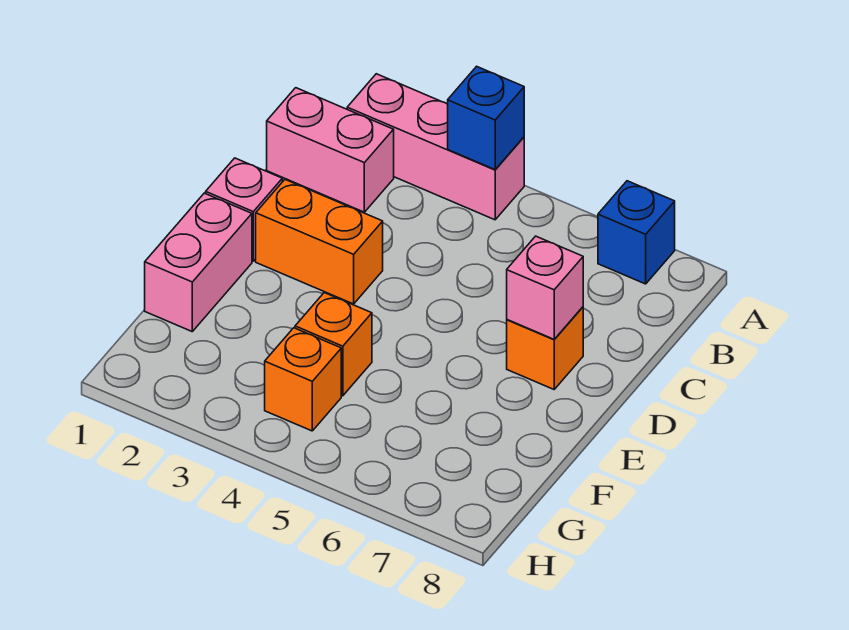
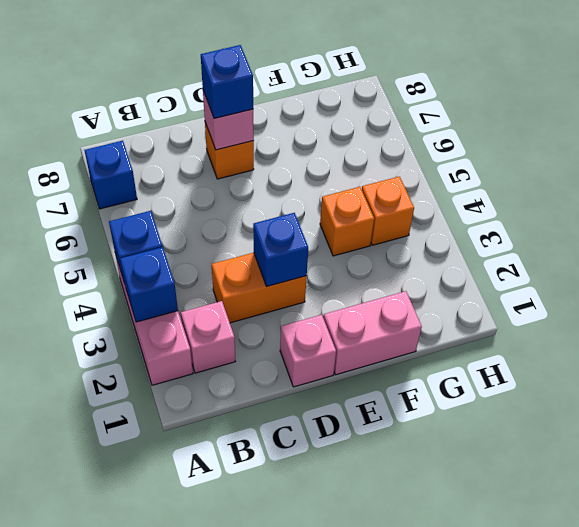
none -> blue brick A3 level 2
pink brick B1:B2 level 1 -> pink brick B2 level 1
orange brick D2:D3 level 1 -> orange brick C3:D3 level 1
none -> blue brick D3 level 2
none -> blue brick D7 level 3

